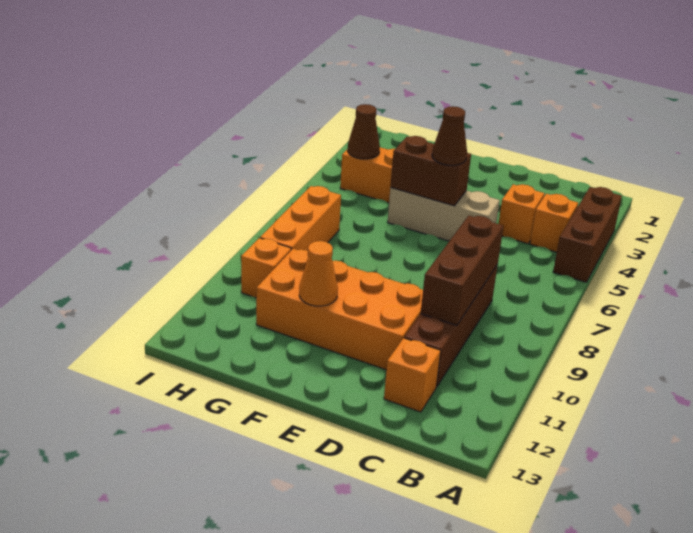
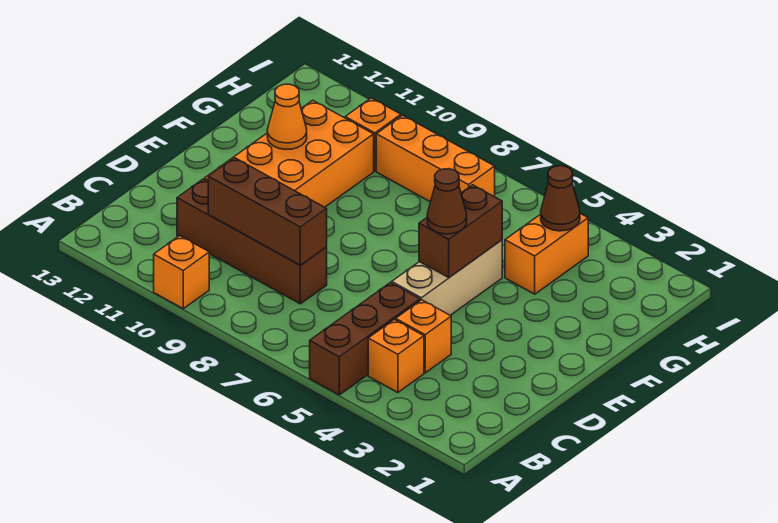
brown brick A3:A5 level 1 -> brown brick A5:C5 level 1
orange brick C12 level 1 -> orange brick A10 level 1

